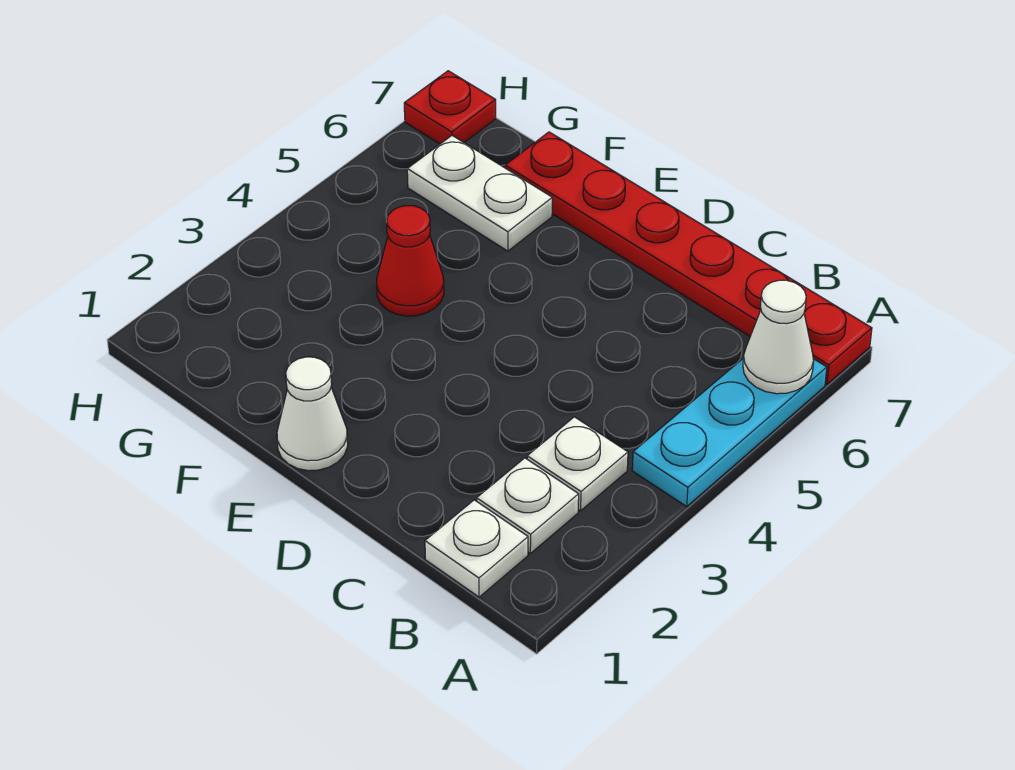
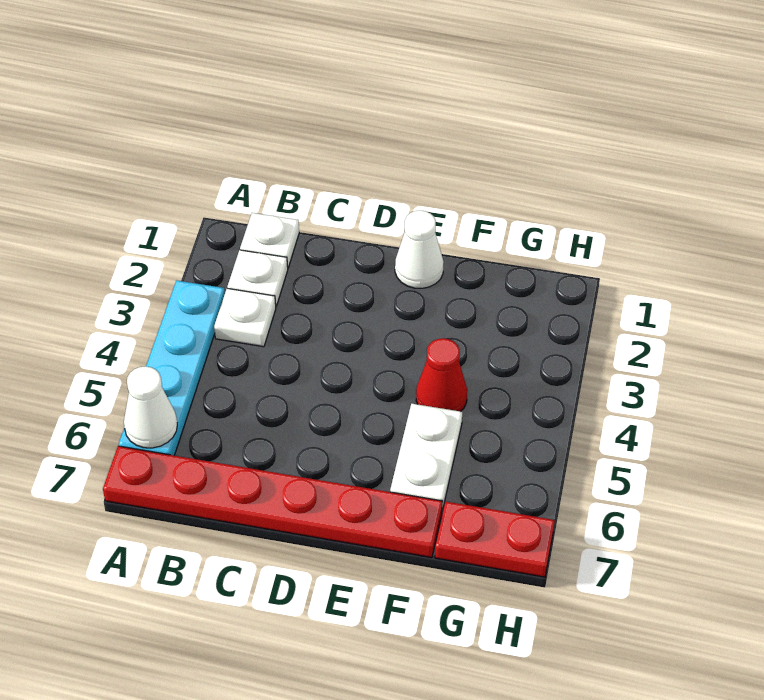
cyan plate A4:A6 level 1 -> cyan plate A3:A6 level 1
white plate F6:G6 level 1 -> white plate F5:F6 level 1
red plate H7 level 1 -> red plate G7:H7 level 1

